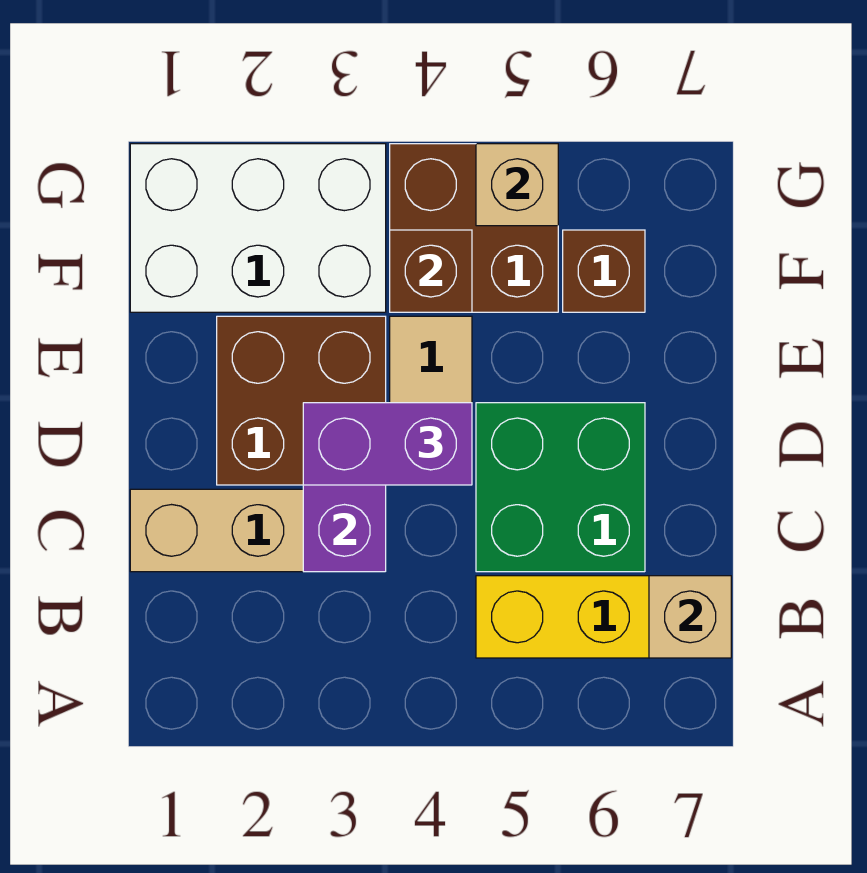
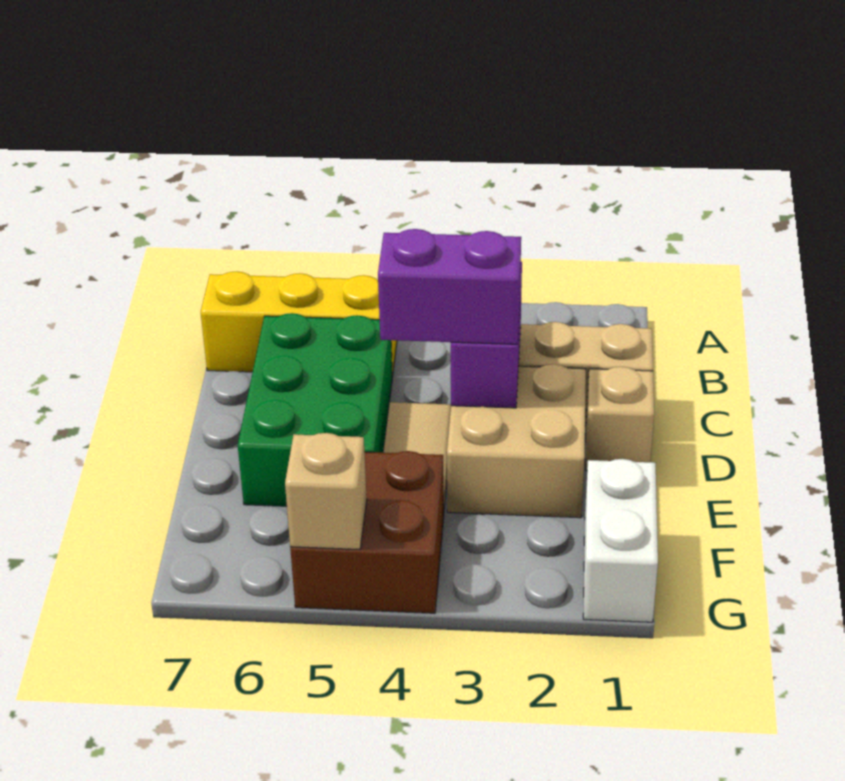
tan brick B7 level 2 -> tan brick D1 level 1
green brick C5:D6 level 1 -> green brick C5:E6 level 1
brown brick D2:E3 level 1 -> tan brick D2:E3 level 1
white brick F1:G3 level 1 -> white brick F1:G1 level 1
brown brick F4 level 2 -> none
brown brick F6 level 1 -> none

